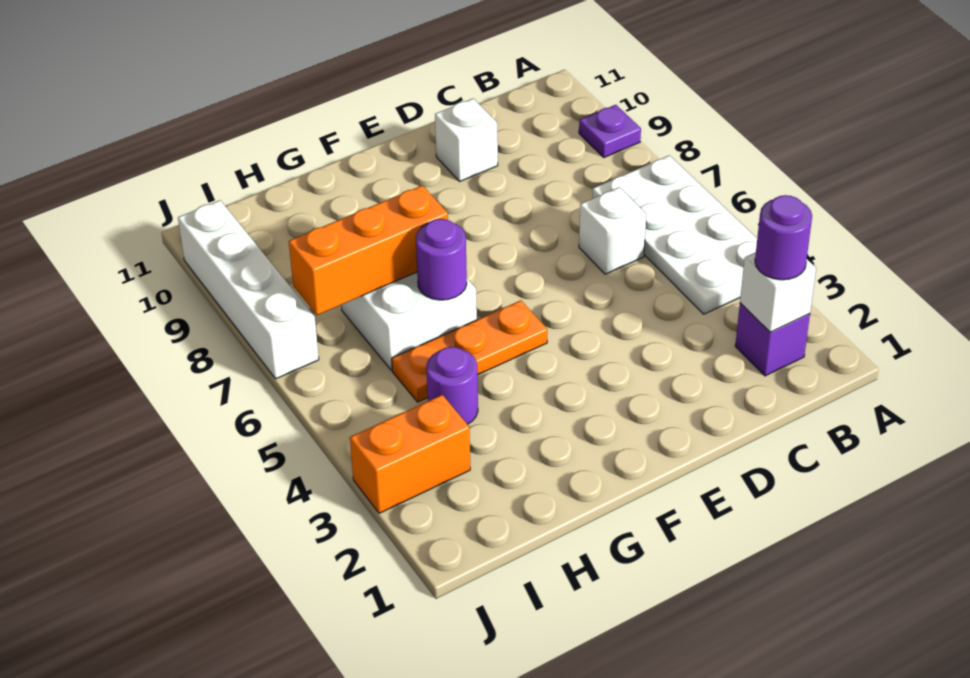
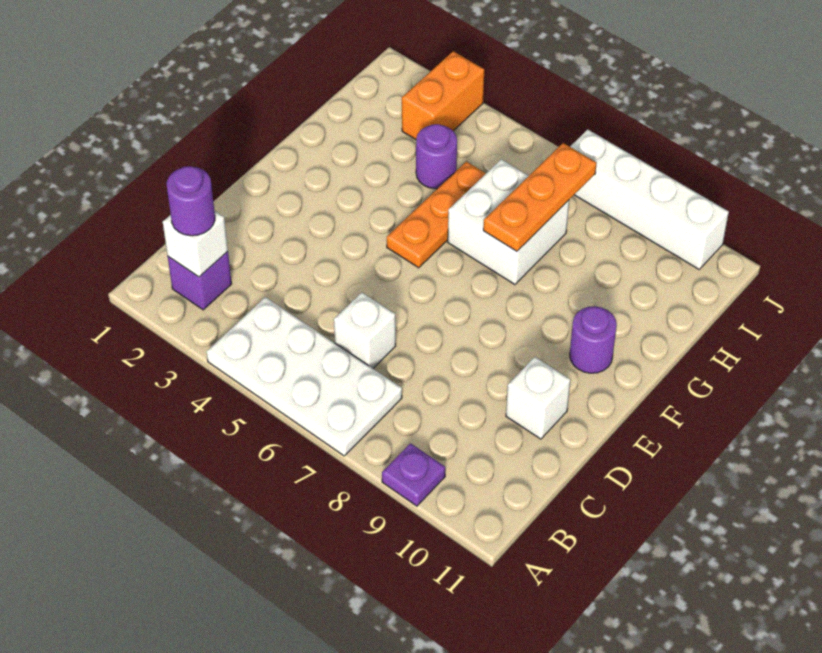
purple round brick G6 level 2 -> purple round brick F10 level 1
orange brick G7:I7 level 2 -> orange plate G7:I7 level 2

